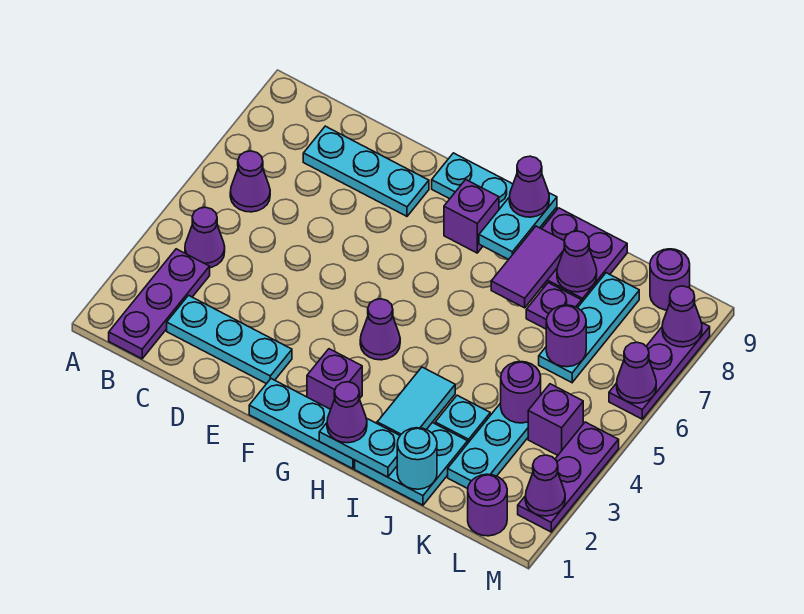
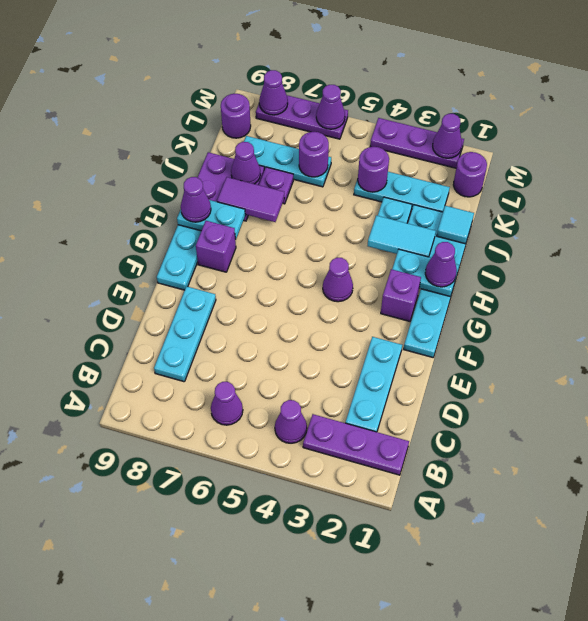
cyan plate H1:I1 level 2 -> cyan plate H1:H2 level 2
cyan round brick J1 level 2 -> cyan tile J1 level 2
purple brick L4 level 1 -> none

